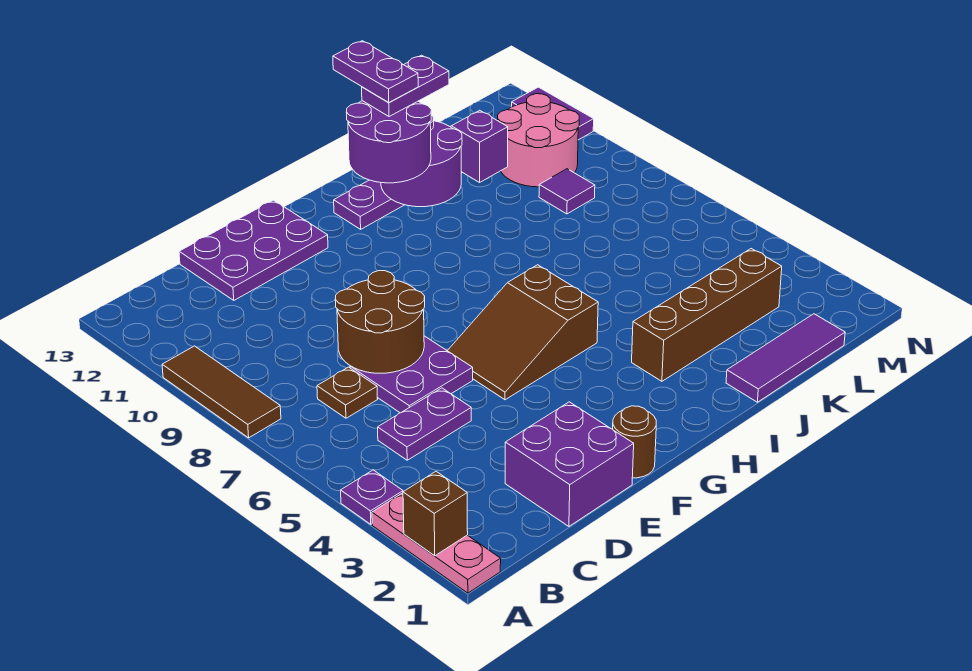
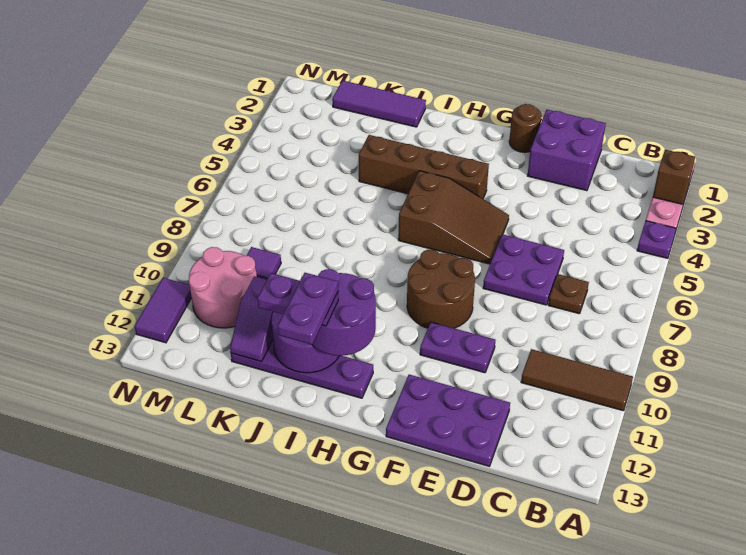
brown tile A8:A10 level 1 -> brown tile A10:C10 level 1
purple plate C5:D5 level 1 -> purple plate E10:F10 level 1
brown round brick D7:E8 level 2 -> brown round brick F8:G9 level 1
brown brick I3:L3 level 1 -> brown brick G4:J4 level 1

